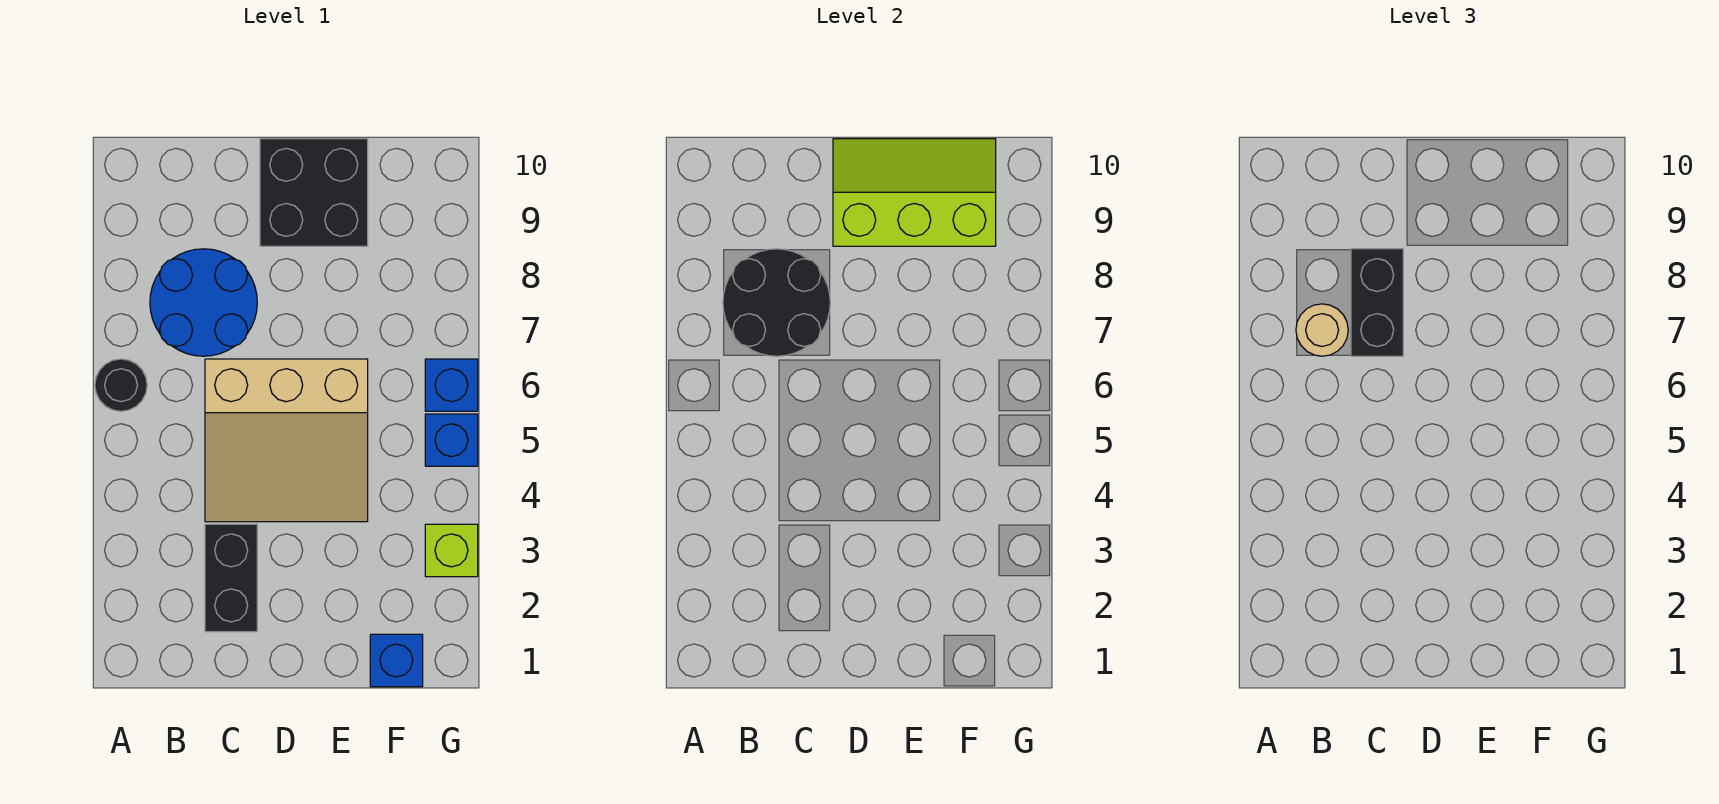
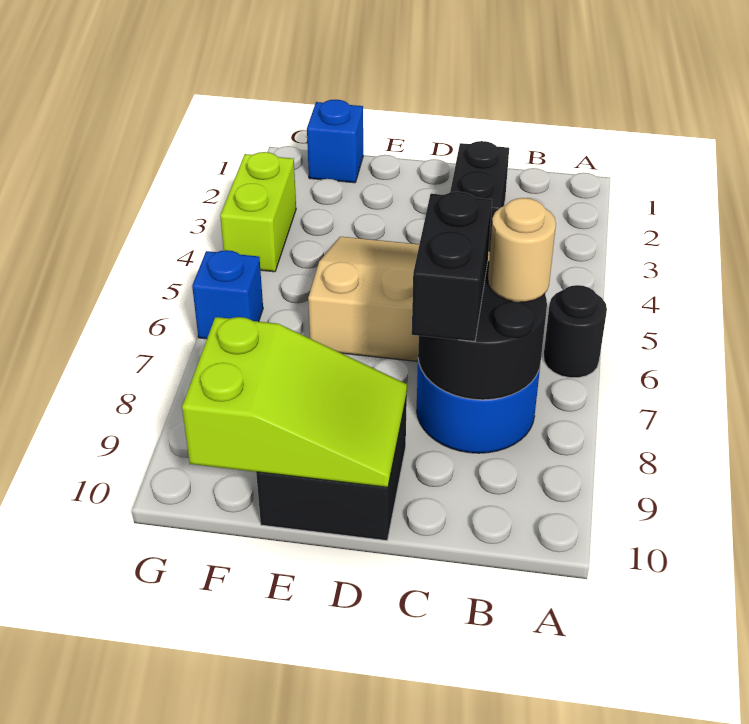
lime slope D9:F10 level 2 top 9 -> lime slope D9:F10 level 2 top F
lime brick G3 level 1 -> lime brick G3:G4 level 1
blue brick G5 level 1 -> none

